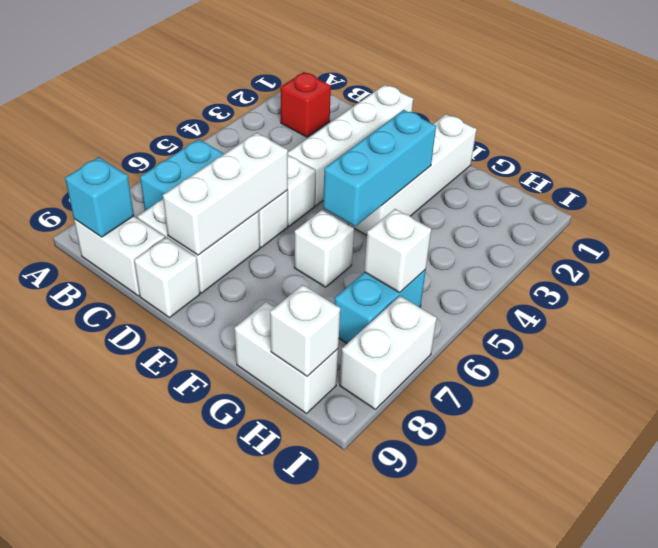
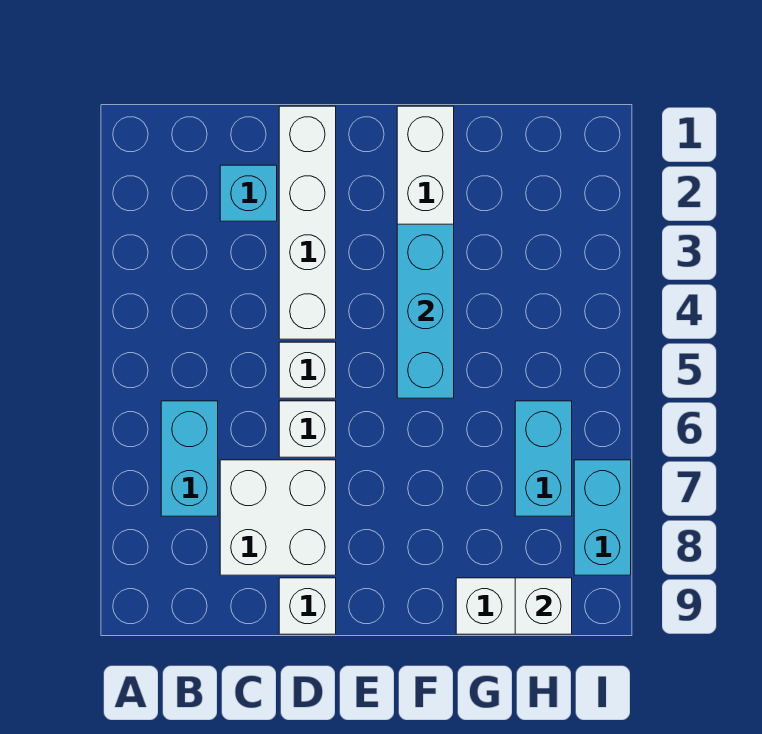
red brick B2 level 1 -> none
white brick B9:C9 level 1 -> none
cyan brick B9 level 2 -> cyan brick C2 level 1
white brick D6:D8 level 2 -> none
white brick F6 level 1 -> none
white brick H6 level 2 -> none
white brick I7:I8 level 1 -> cyan brick I7:I8 level 1

